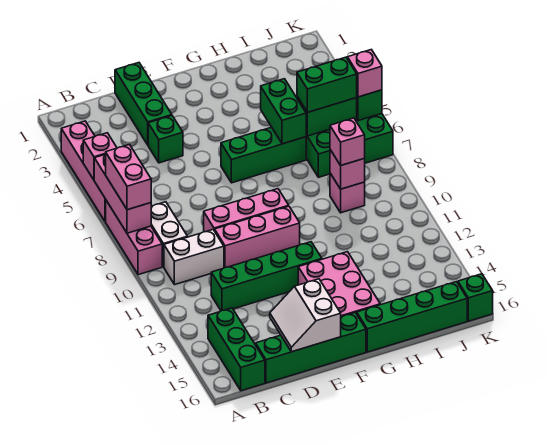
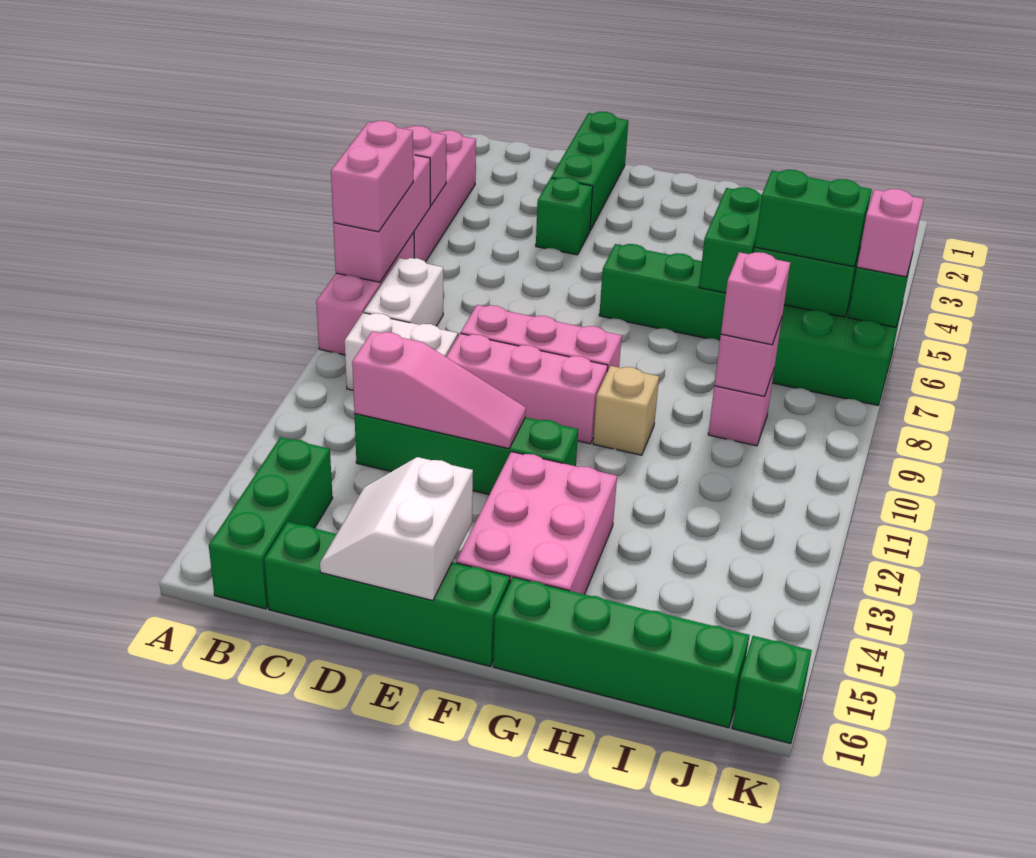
none -> pink slope C12:E12 level 2 top C
none -> tan brick G10 level 1

